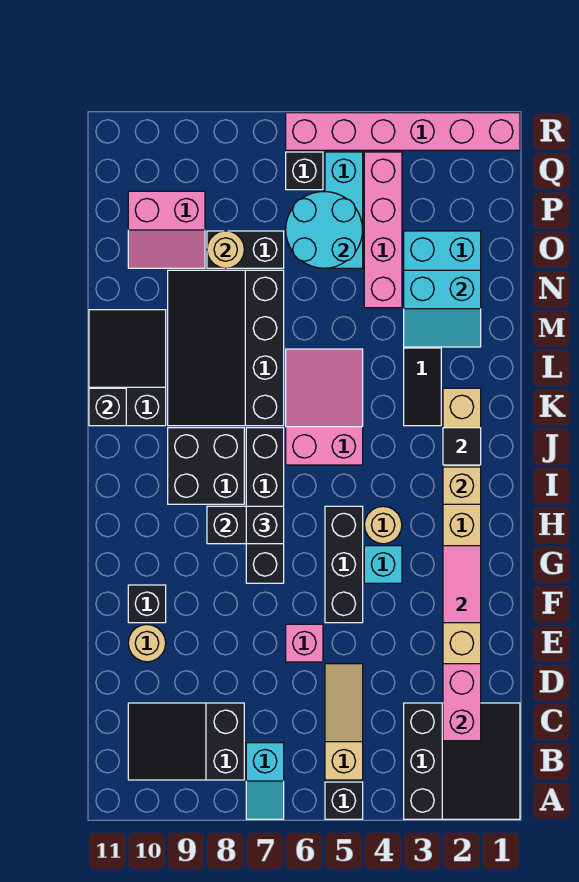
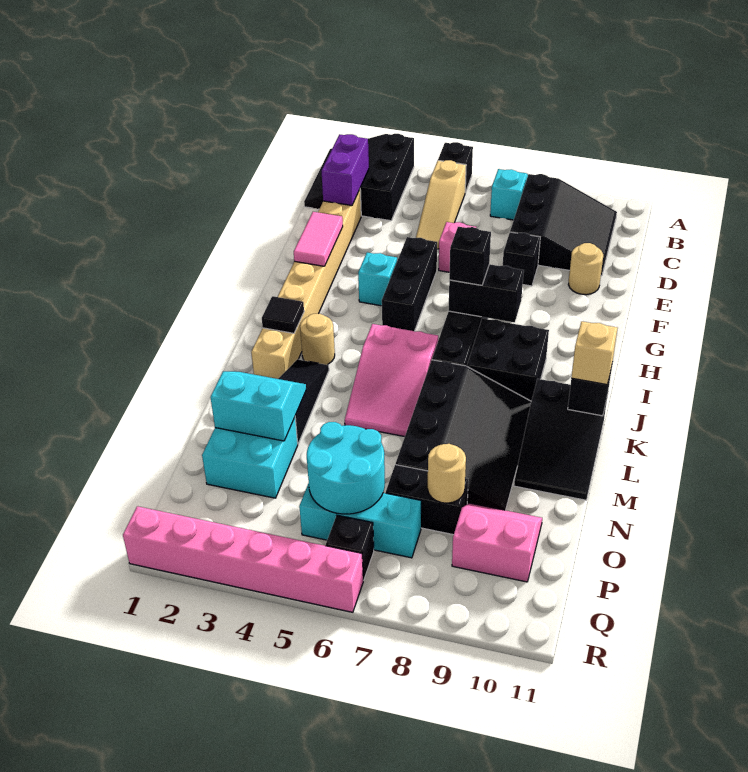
black slope B8:C10 level 1 top 8 -> black slope B8:D10 level 1 top 8
pink brick C2:D2 level 2 -> purple brick C2:D2 level 2
black brick F10 level 1 -> black brick E8 level 1
tan round brick H4 level 1 -> tan round brick J3 level 1
tan brick I2 level 2 -> tan brick K11 level 3
pink brick N4:Q4 level 1 -> none
cyan brick O5:Q5 level 1 -> cyan brick P5:P7 level 1

